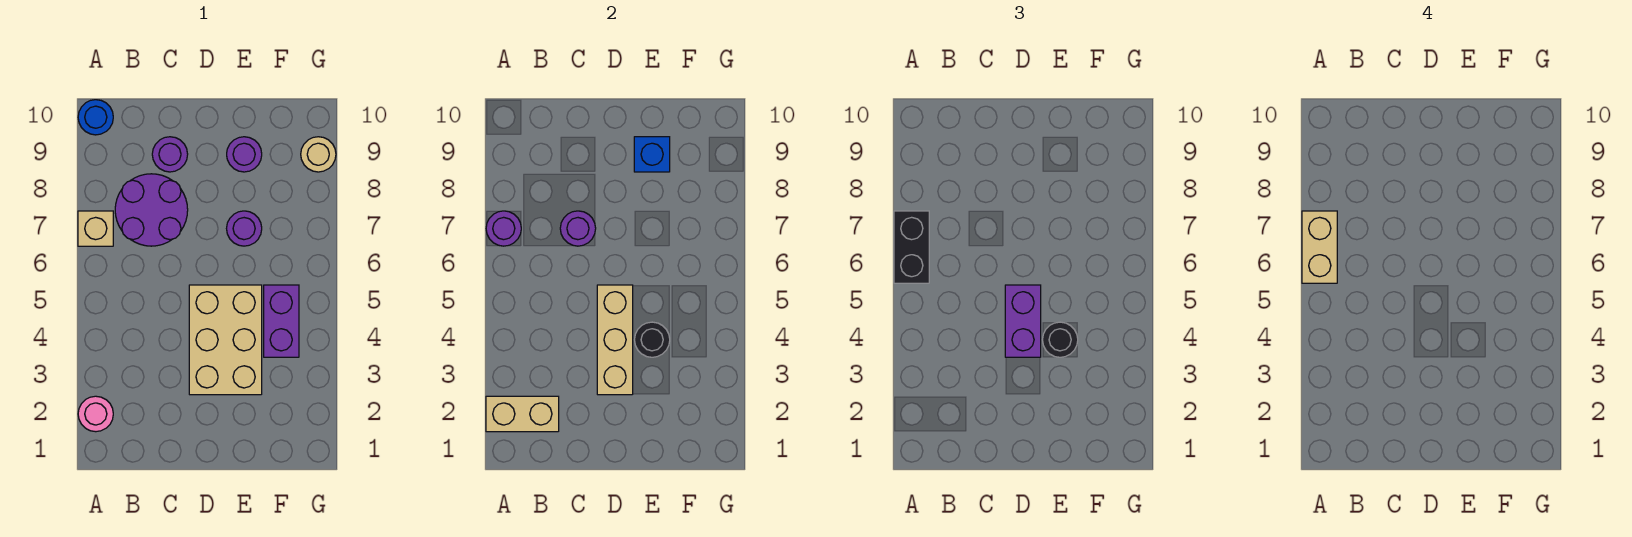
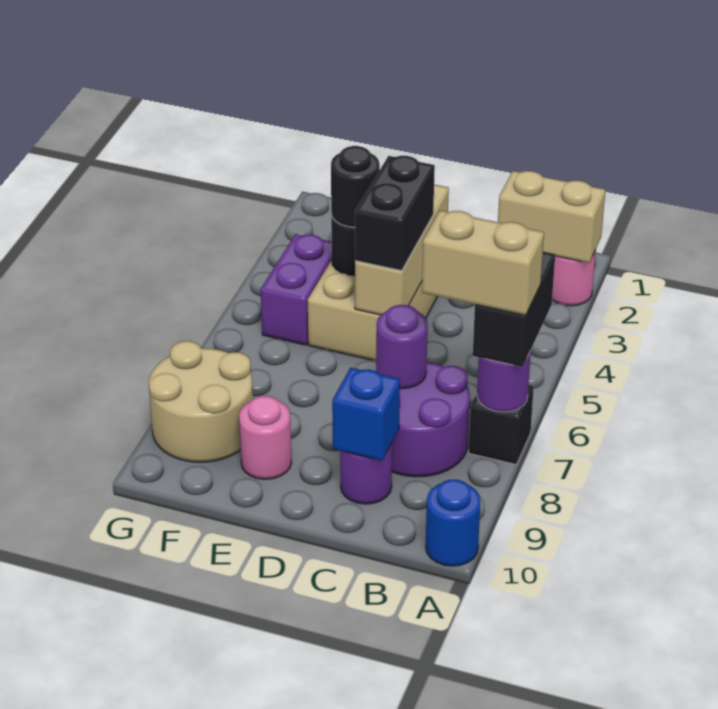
tan brick A6:A7 level 4 -> tan brick A7:B7 level 4
tan brick A7 level 1 -> black brick A7 level 1
purple brick D4:D5 level 3 -> black brick D4:D5 level 3
purple round brick E7 level 1 -> none
purple round brick E9 level 1 -> pink round brick E9 level 1
blue brick E9 level 2 -> blue brick C9 level 2
tan round brick G9 level 1 -> tan round brick F8:G9 level 1

